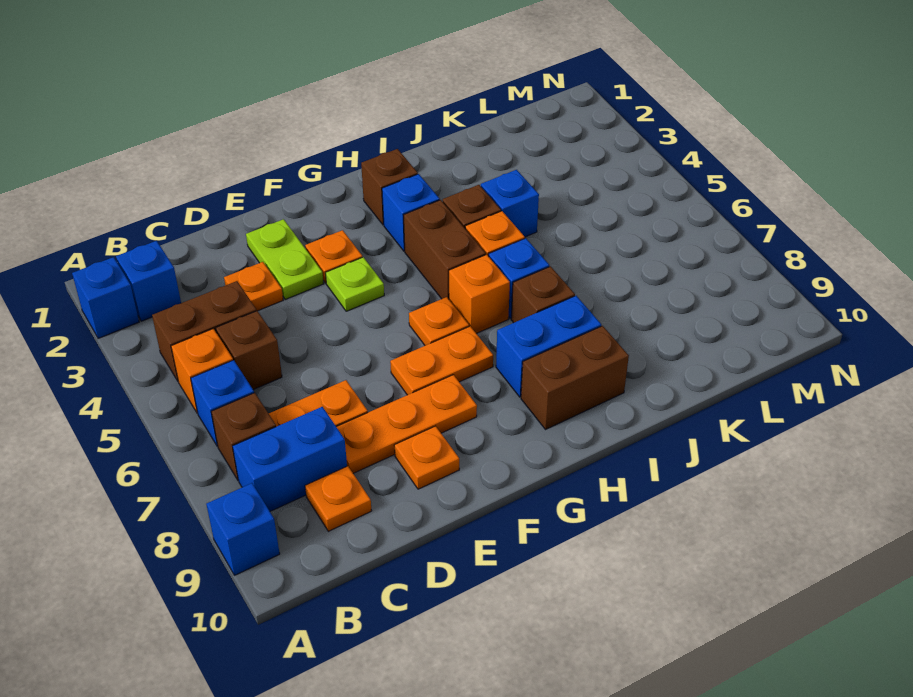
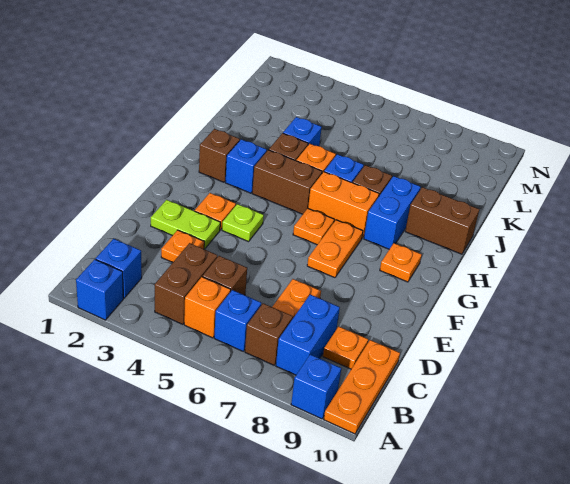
orange plate D8:F8 level 1 -> orange plate A10:C10 level 1
orange plate E9 level 1 -> orange plate G9 level 1
orange brick H6 level 1 -> orange brick H6:H7 level 1
brown brick H9:I9 level 1 -> brown brick I9:I10 level 1

